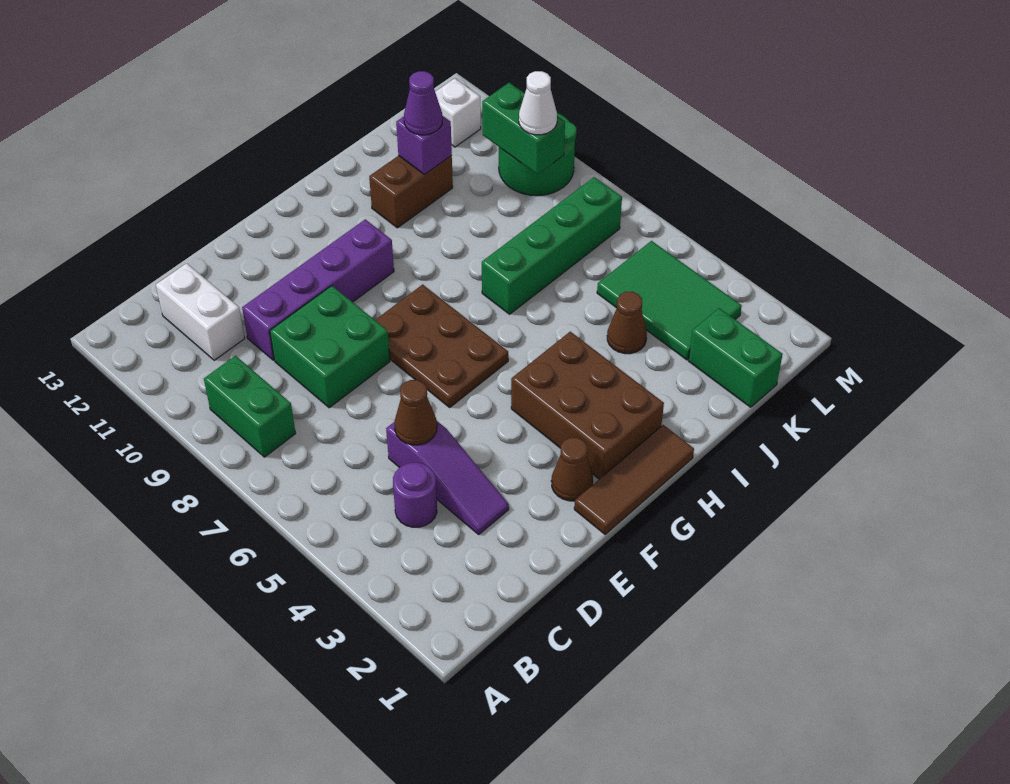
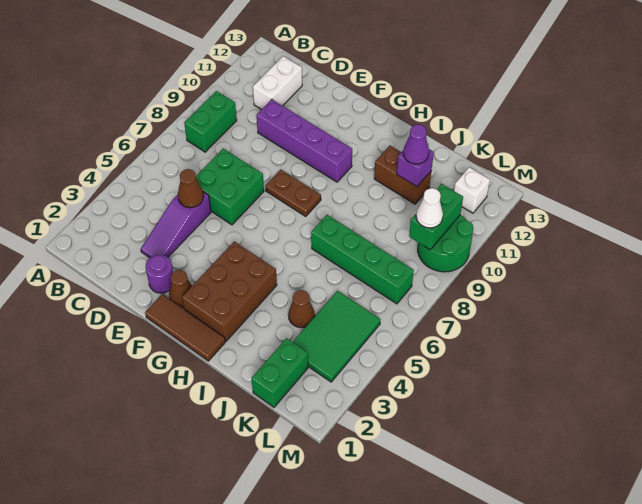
purple round brick C4 level 1 -> purple round brick E2 level 1
green brick D8:E9 level 1 -> green brick D6:E7 level 1
brown plate F6:G8 level 1 -> brown plate F8:G8 level 1

